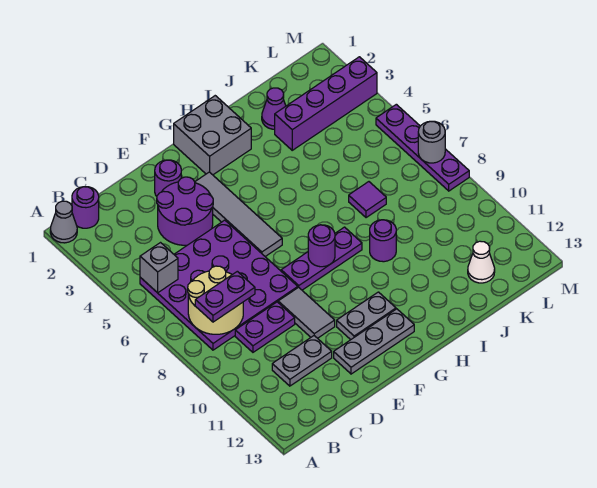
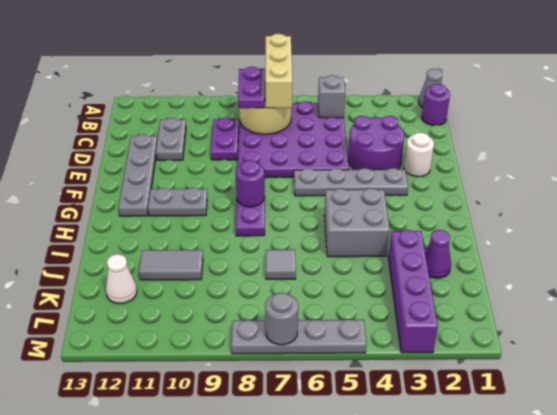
none -> tan brick A7:C7 level 3
purple round brick E2 level 1 -> white round brick E2 level 1
grey tile E9:E10 level 1 -> grey tile J10:J11 level 1
grey plate E12:G12 level 1 -> grey plate D12:G12 level 1
grey tile F3:F6 level 1 -> grey plate F3:F6 level 1
grey plate F11:G11 level 1 -> grey plate G10:G11 level 1
grey brick G1:H2 level 1 -> grey brick H4:I5 level 1
purple round brick I9 level 1 -> none
purple tile J7 level 1 -> grey tile J7 level 1
purple plate M5:M8 level 1 -> grey plate M5:M8 level 1

